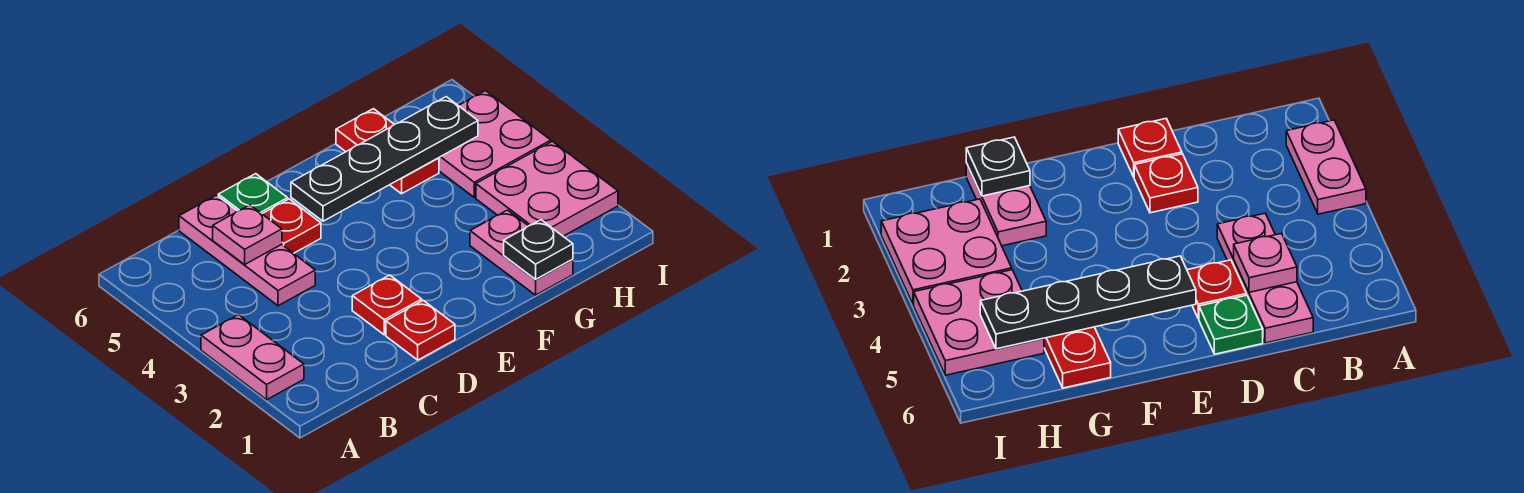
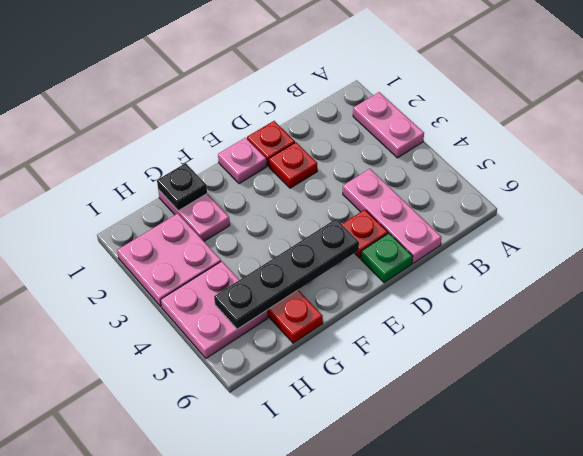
pink plate C5 level 2 -> pink plate E1 level 1

